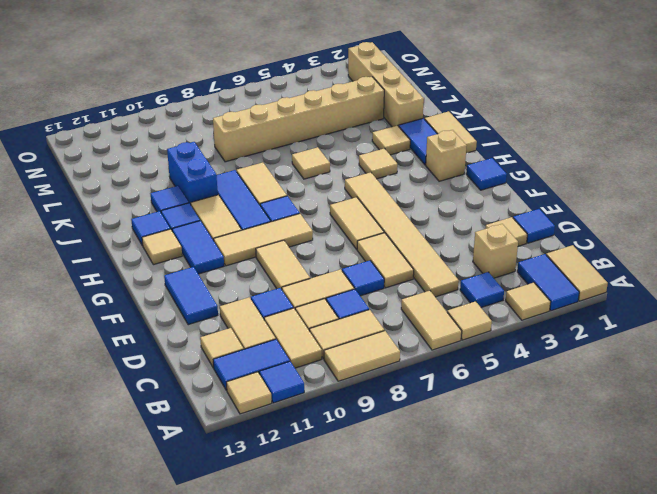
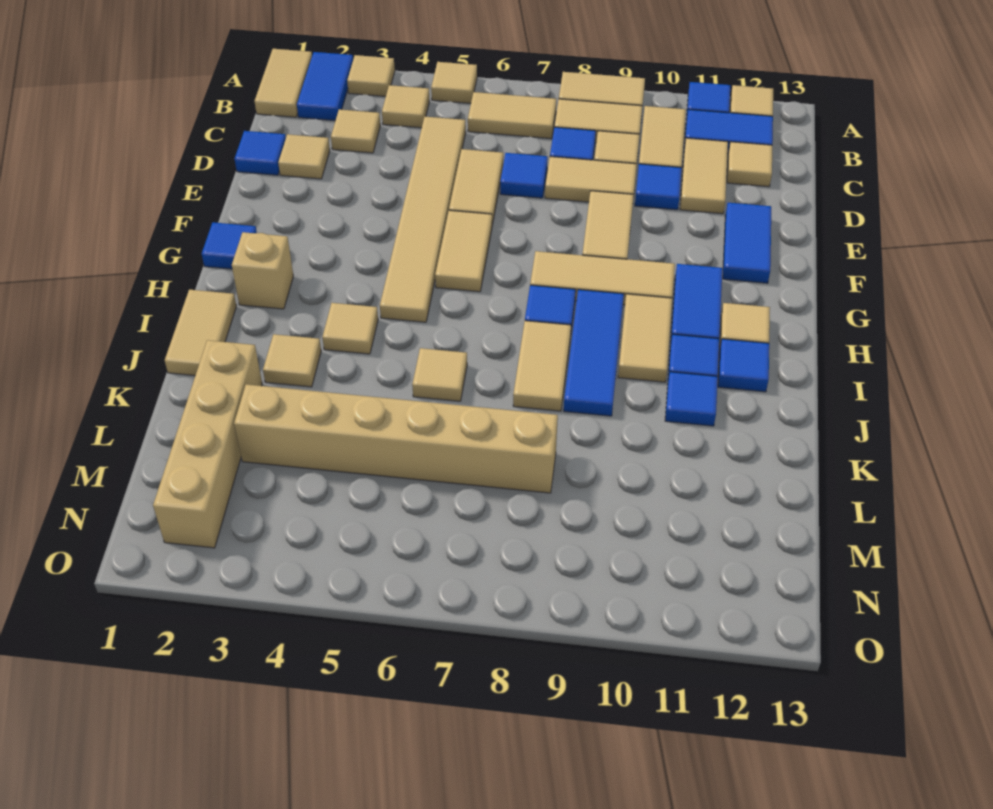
tan tile A6:B6 level 1 -> tan tile B6:B7 level 1
blue tile B4 level 1 -> tan tile B4 level 1
tan brick C3 level 1 -> tan tile C3 level 1
blue tile I2:J2 level 1 -> none
blue brick J10:K10 level 1 -> none

